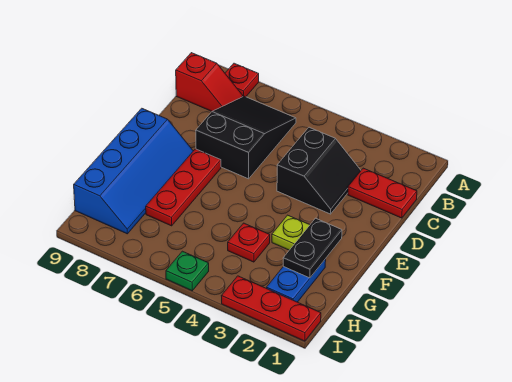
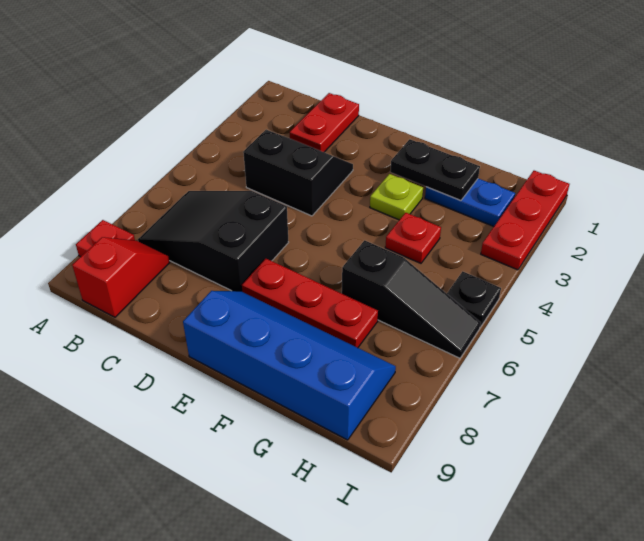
none -> black slope G6:I6 level 1 top G
green plate I5 level 1 -> black plate I5 level 1

